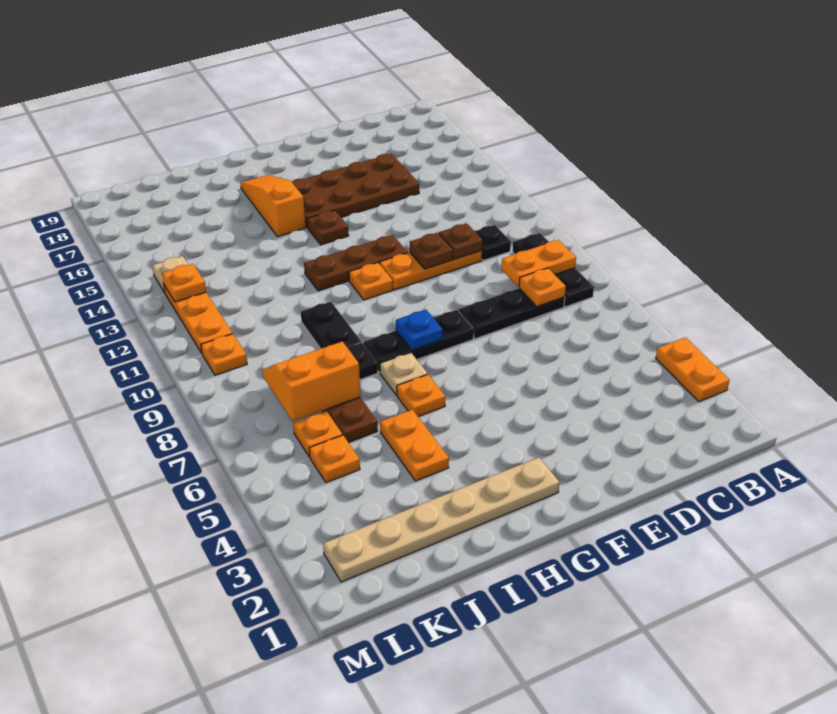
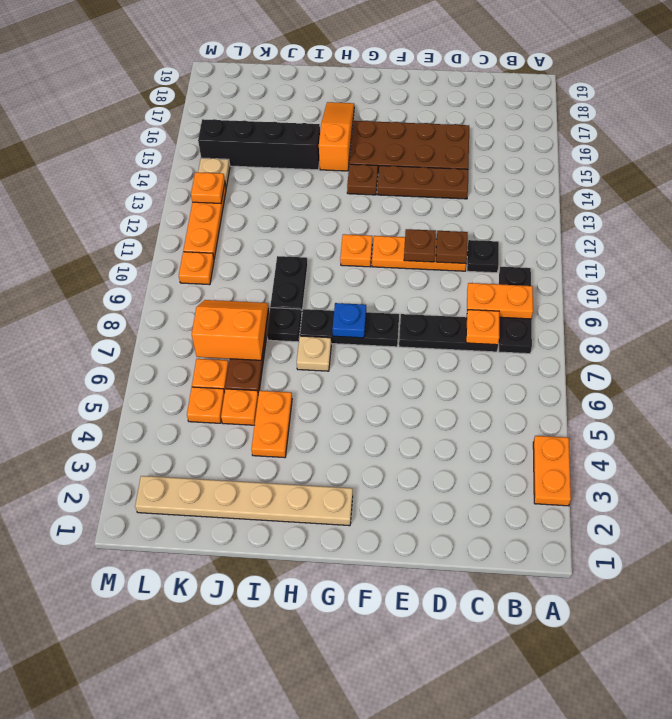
brown plate F12:H12 level 1 -> brown plate D14:F14 level 1
orange plate H6 level 1 -> orange plate J5 level 1
none -> black brick I15:L15 level 1

